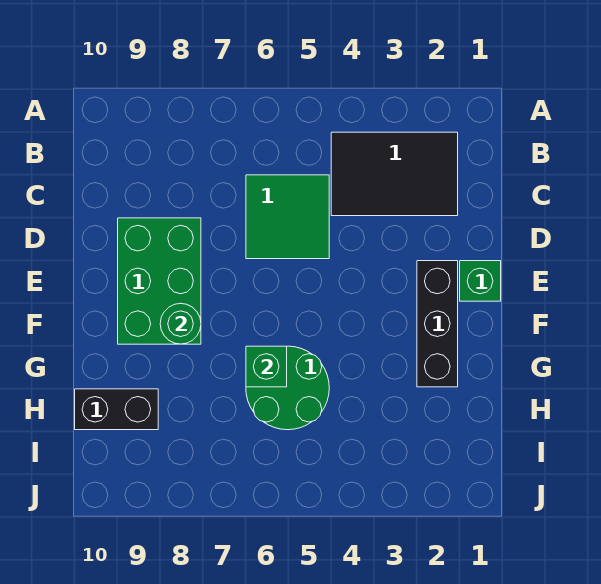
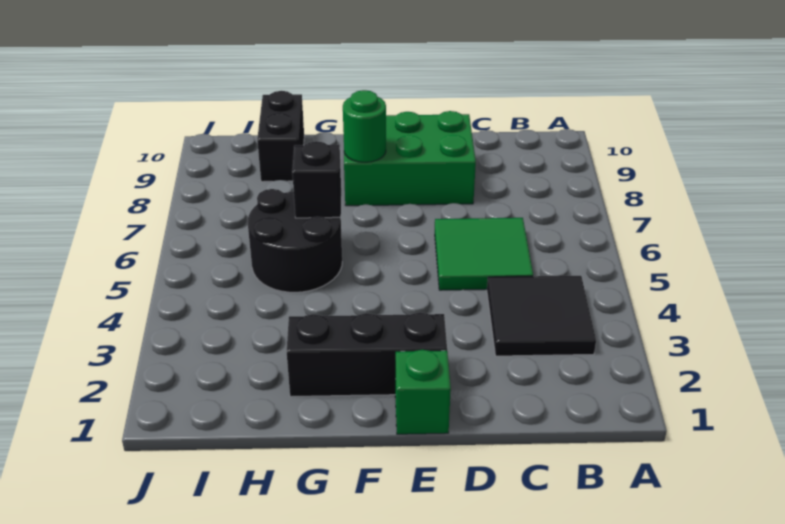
black tile B2:C4 level 1 -> black tile B3:C4 level 1
green round brick G5:H6 level 1 -> black round brick G5:H6 level 1
green brick G6 level 2 -> black brick G6 level 2

